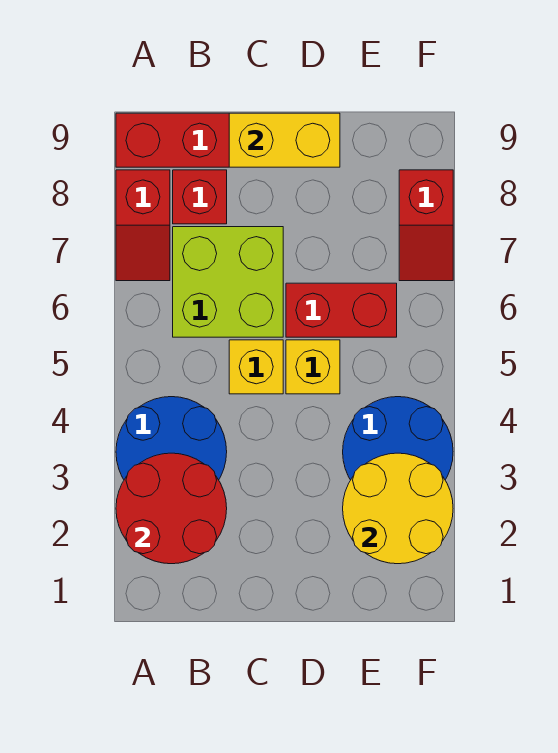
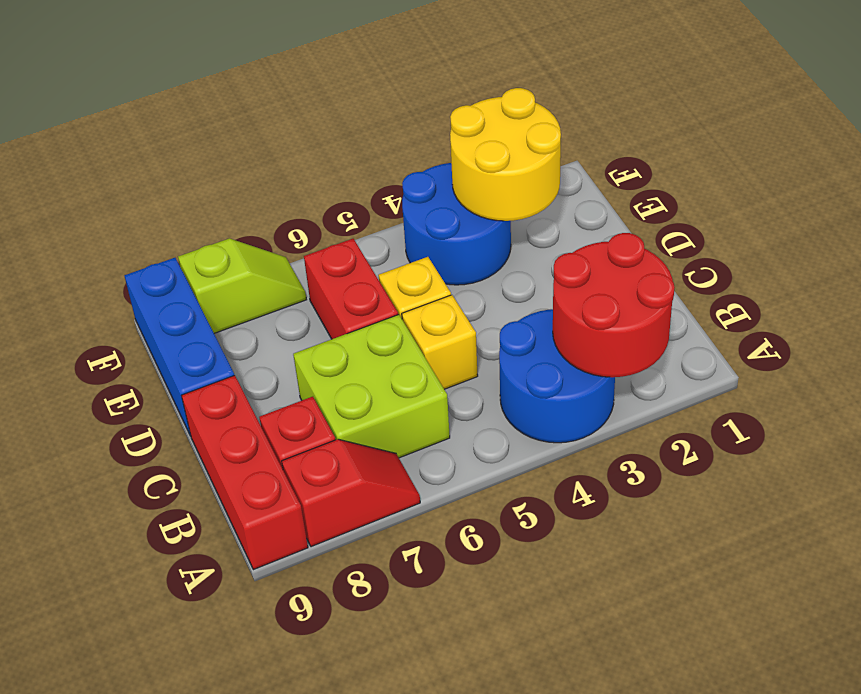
yellow brick C9:D9 level 2 -> none
none -> blue brick D9:F9 level 1
red slope F7:F8 level 1 top 8 -> lime slope F7:F8 level 1 top 8

